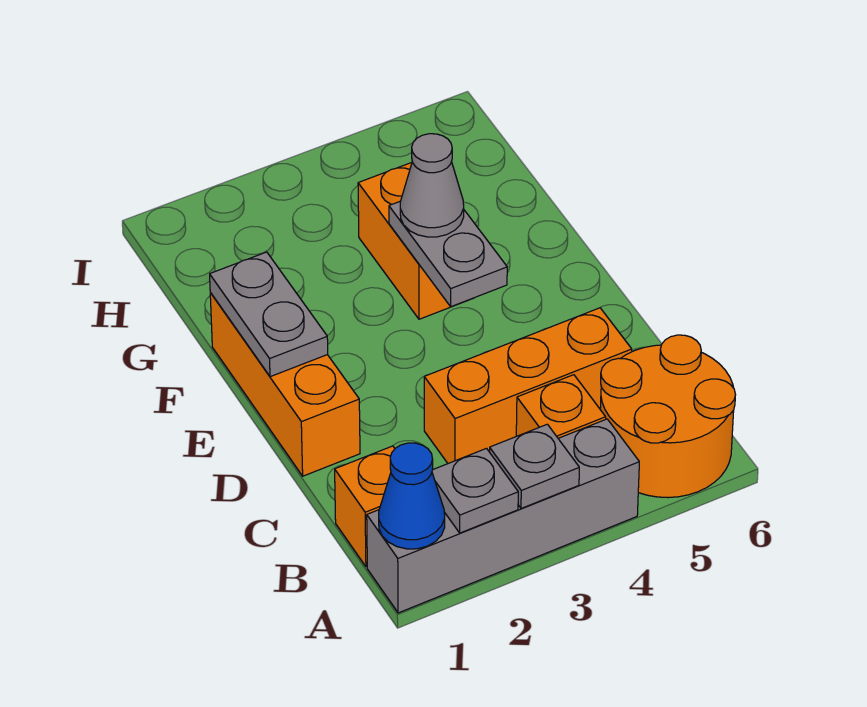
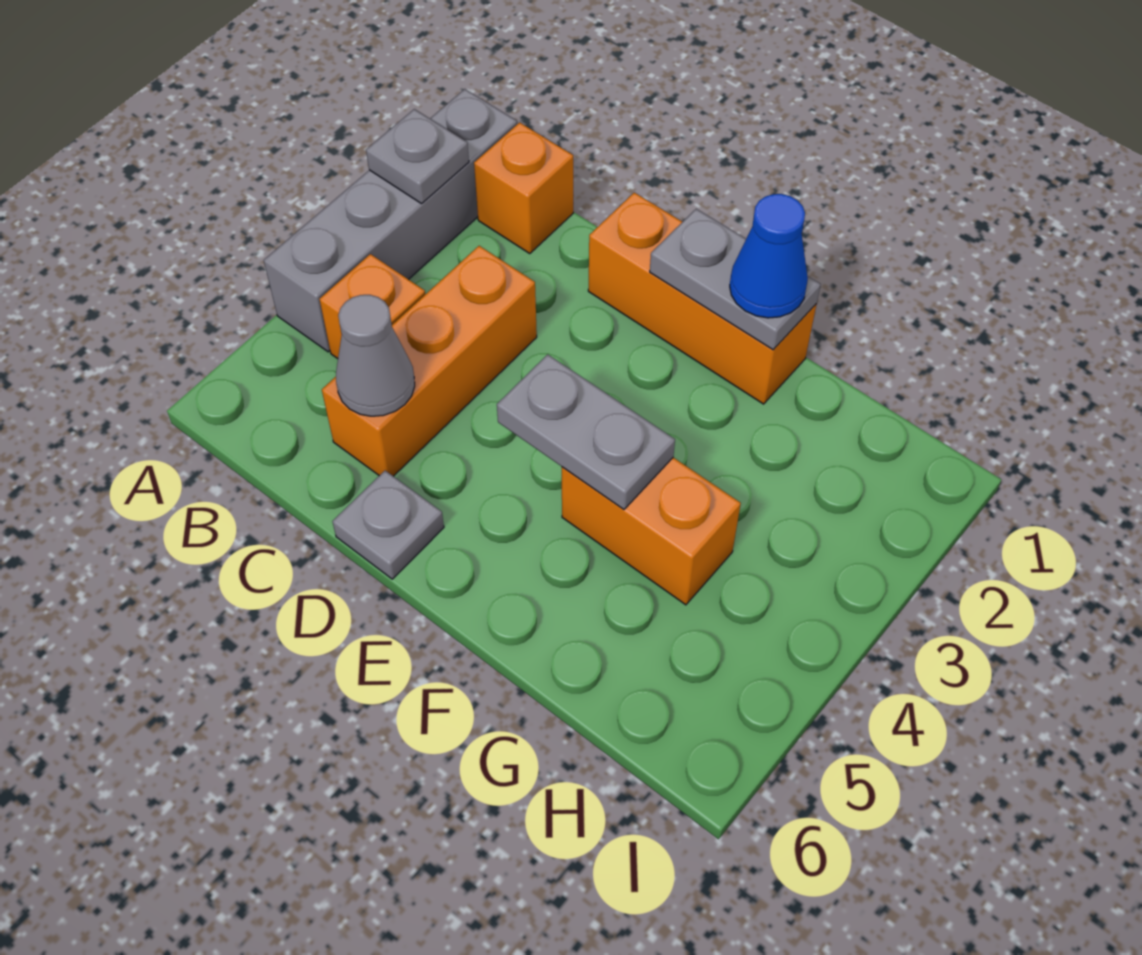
blue cone A1 level 2 -> blue cone F1 level 3
grey plate A3 level 2 -> grey plate D6 level 1
orange round brick A5:B6 level 1 -> none
grey cone F4 level 3 -> grey cone C5 level 2

